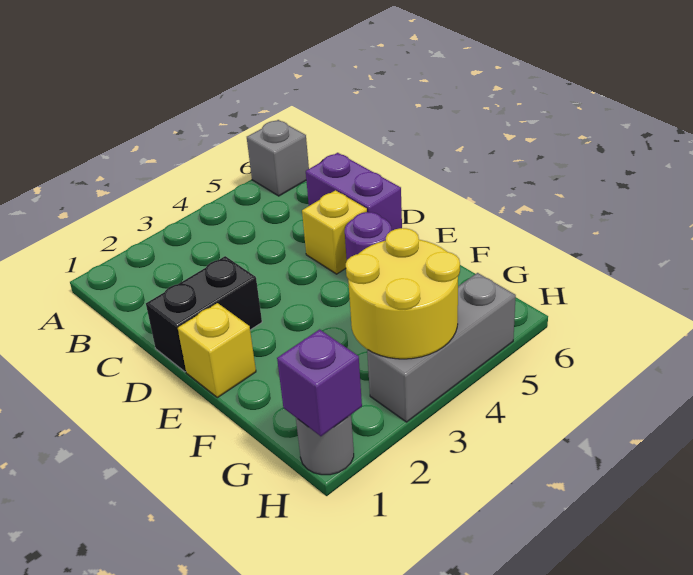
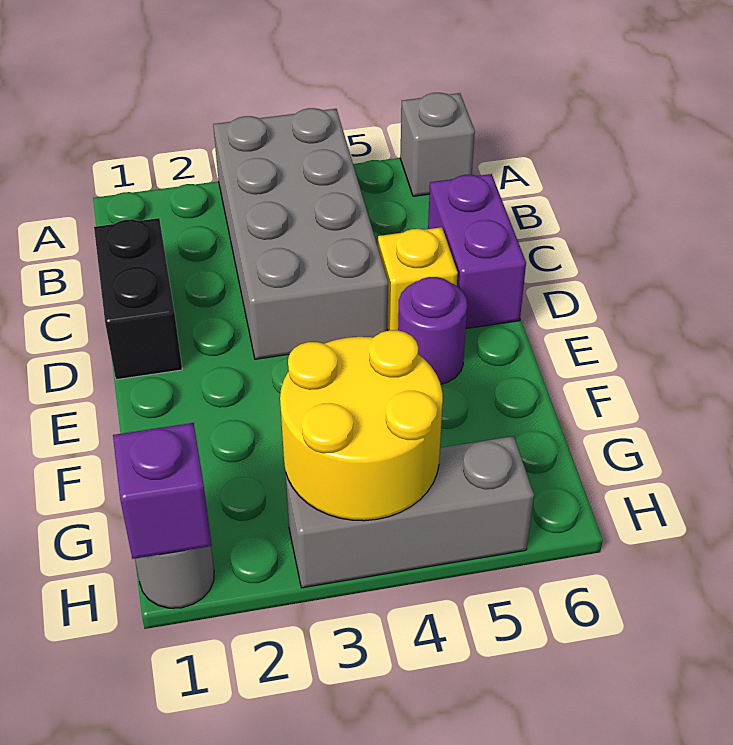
none -> grey brick A3:D4 level 1
black brick D1:D2 level 1 -> black brick C1:D1 level 1
yellow brick E1 level 1 -> none

